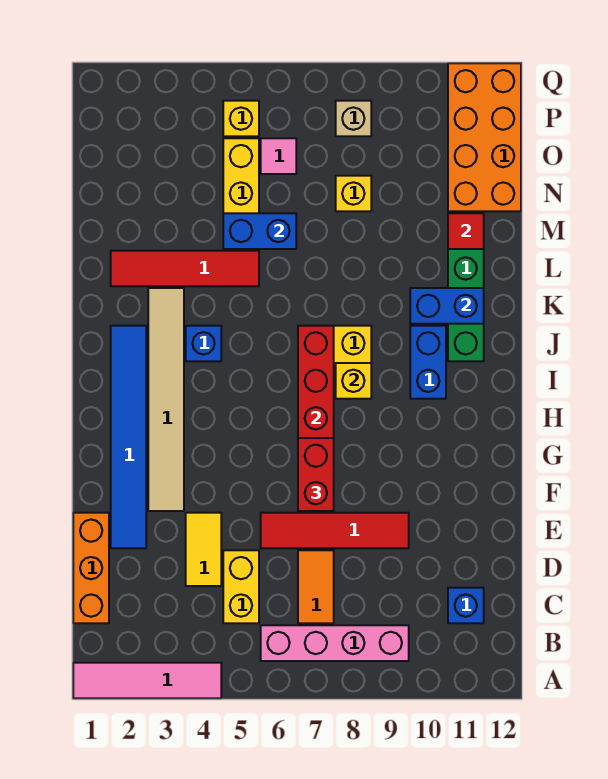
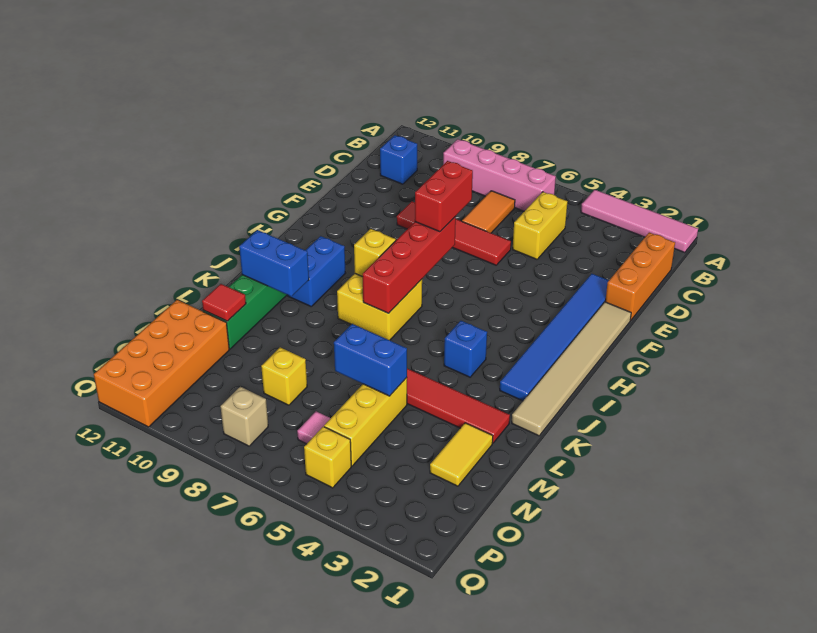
yellow tile D4:E4 level 1 -> yellow tile M2:N2 level 1
tan tile F3:K3 level 1 -> tan tile F1:K1 level 1

